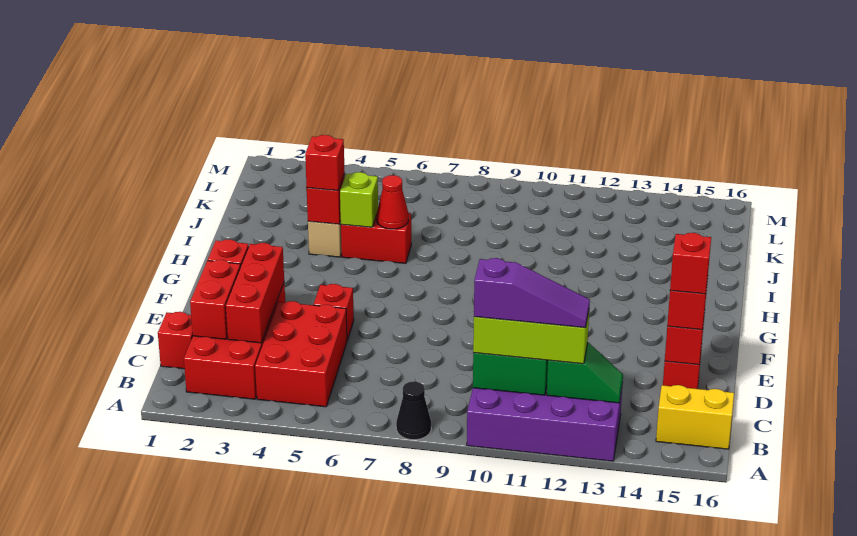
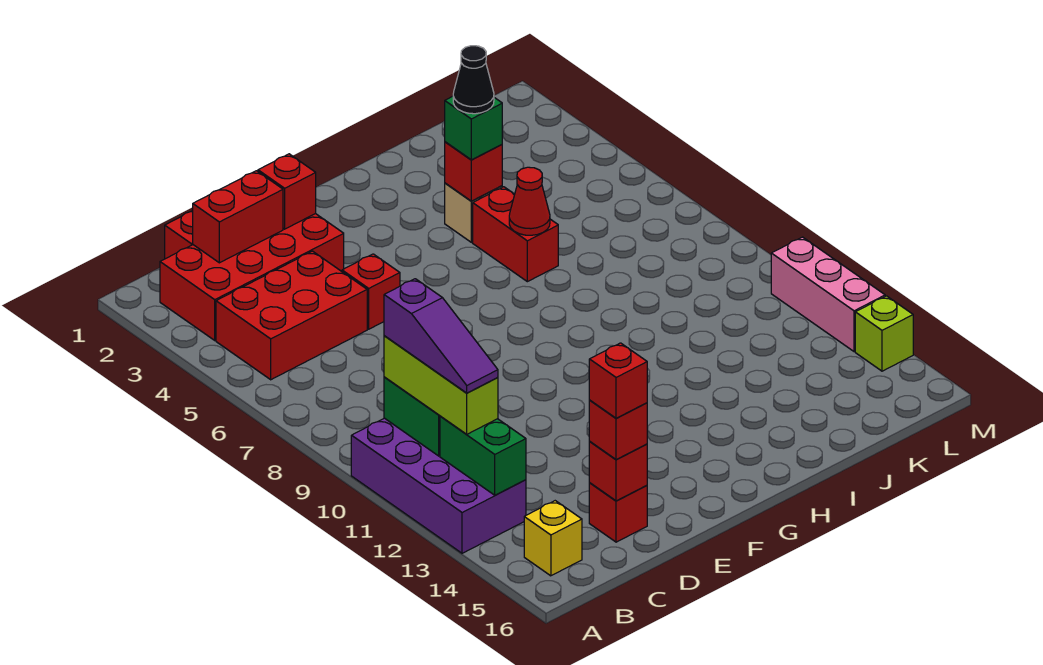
black cone A8 level 1 -> black cone I4 level 4
green slope B12:B13 level 2 top 12 -> green brick B12:B13 level 2
yellow brick B15:B16 level 1 -> yellow brick B15 level 1
red brick C3:E3 level 2 -> none
red brick I4 level 3 -> green brick I4 level 3
lime brick I5 level 2 -> lime brick M14 level 1
none -> pink brick M11:M13 level 1

